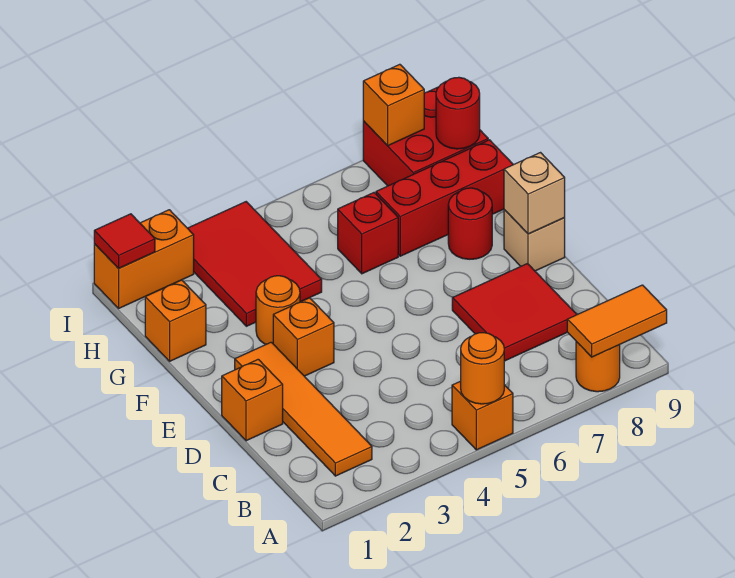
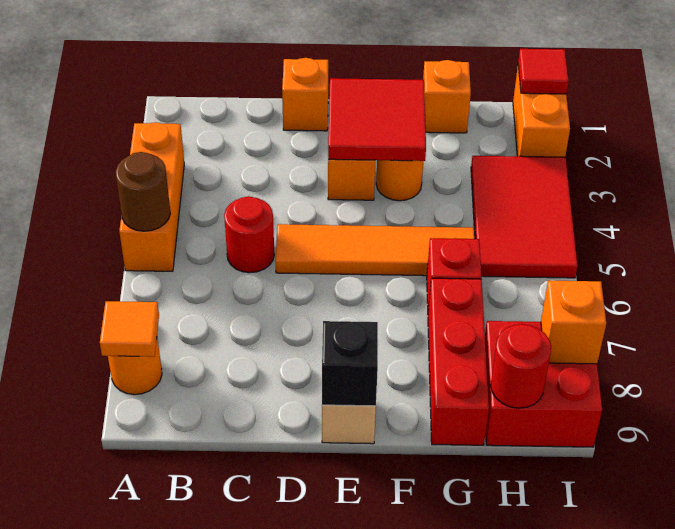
orange brick A5 level 1 -> orange brick A3:A5 level 1
orange round brick A5 level 2 -> brown round brick A5 level 2
orange tile A8:A9 level 2 -> orange tile A8 level 2
orange tile B2:E2 level 1 -> orange tile D5:G5 level 1
red tile C7:D8 level 1 -> red tile E2:F3 level 2
tan brick E9 level 2 -> black brick E9 level 2
red round brick F8 level 1 -> red round brick C5 level 1
red tile G3:I4 level 1 -> red tile H3:I5 level 1

